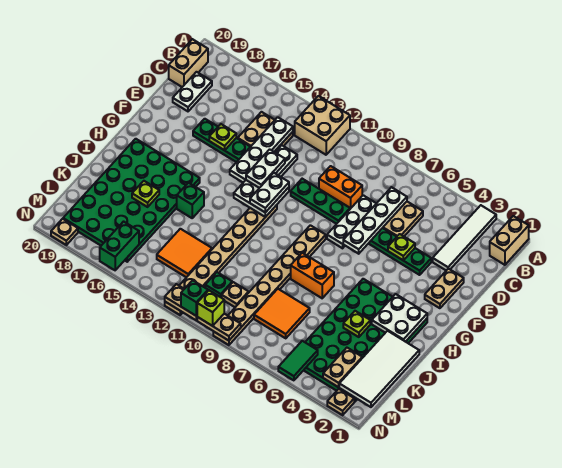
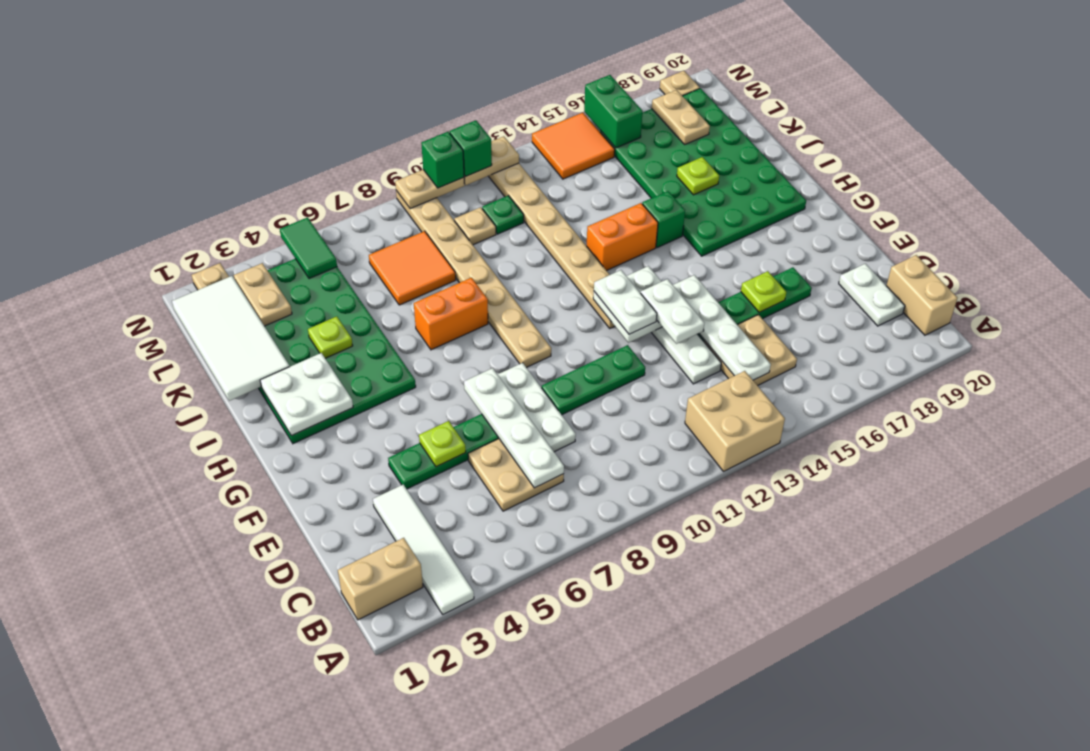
tan brick A1:B1 level 1 -> tan brick B1:B2 level 1
orange brick D9:D10 level 1 -> orange brick I13:I14 level 1
tan plate E2:F2 level 1 -> tan plate L18:M18 level 2
orange tile K13:L14 level 1 -> orange tile M14:N15 level 1
lime brick N10 level 3 -> green brick N10 level 3

